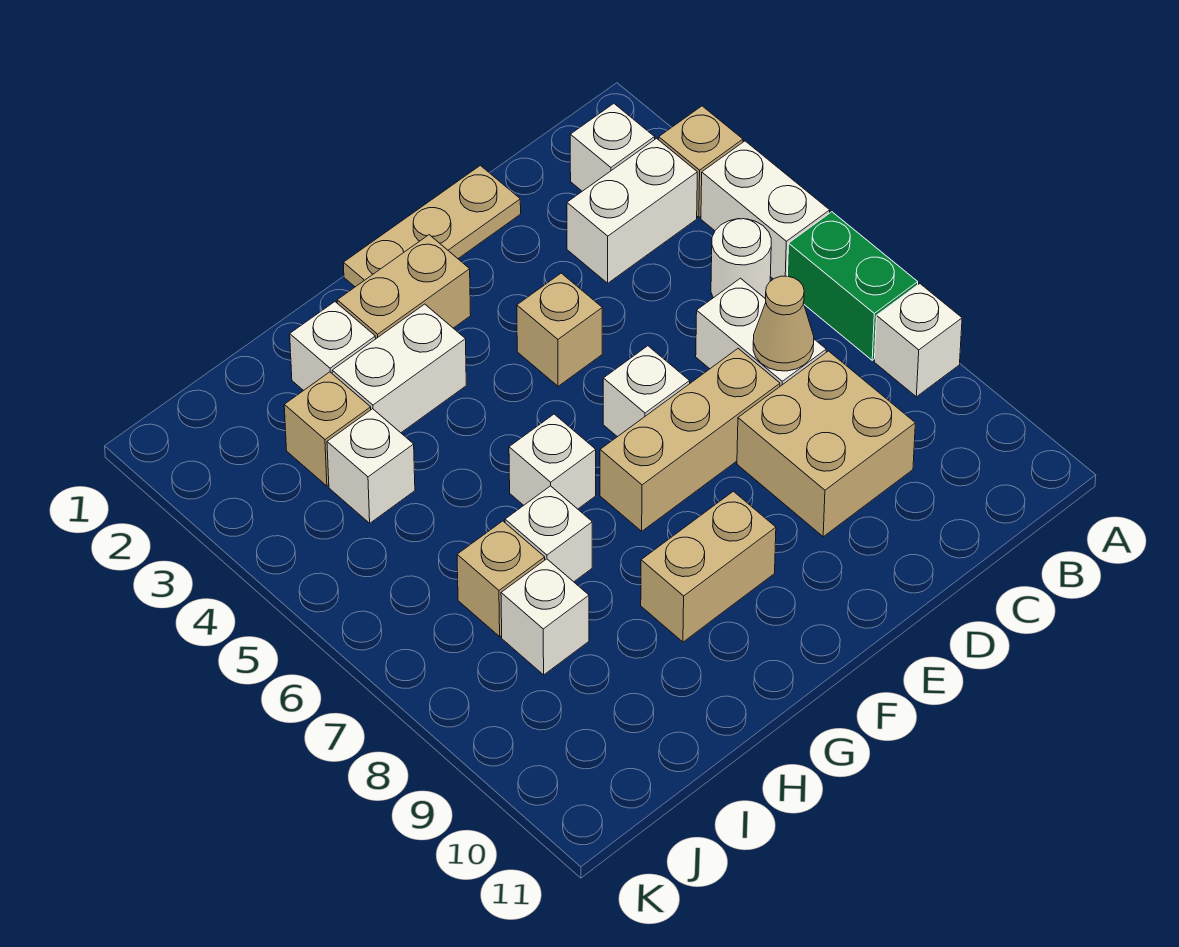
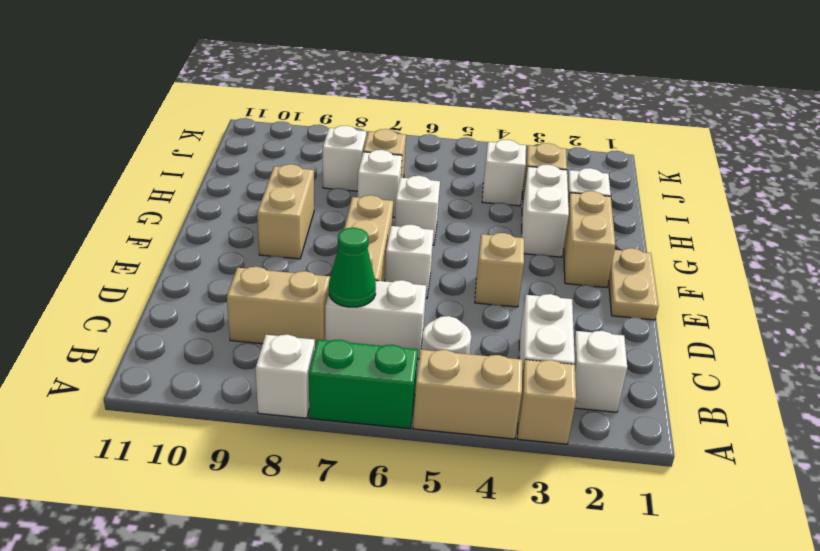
white brick A4:A5 level 1 -> tan brick A4:A5 level 1
tan cone C7 level 2 -> green cone C7 level 2
tan brick C8:D9 level 1 -> tan brick C8:C9 level 1
tan plate D1:F1 level 1 -> tan plate E1:F1 level 1

